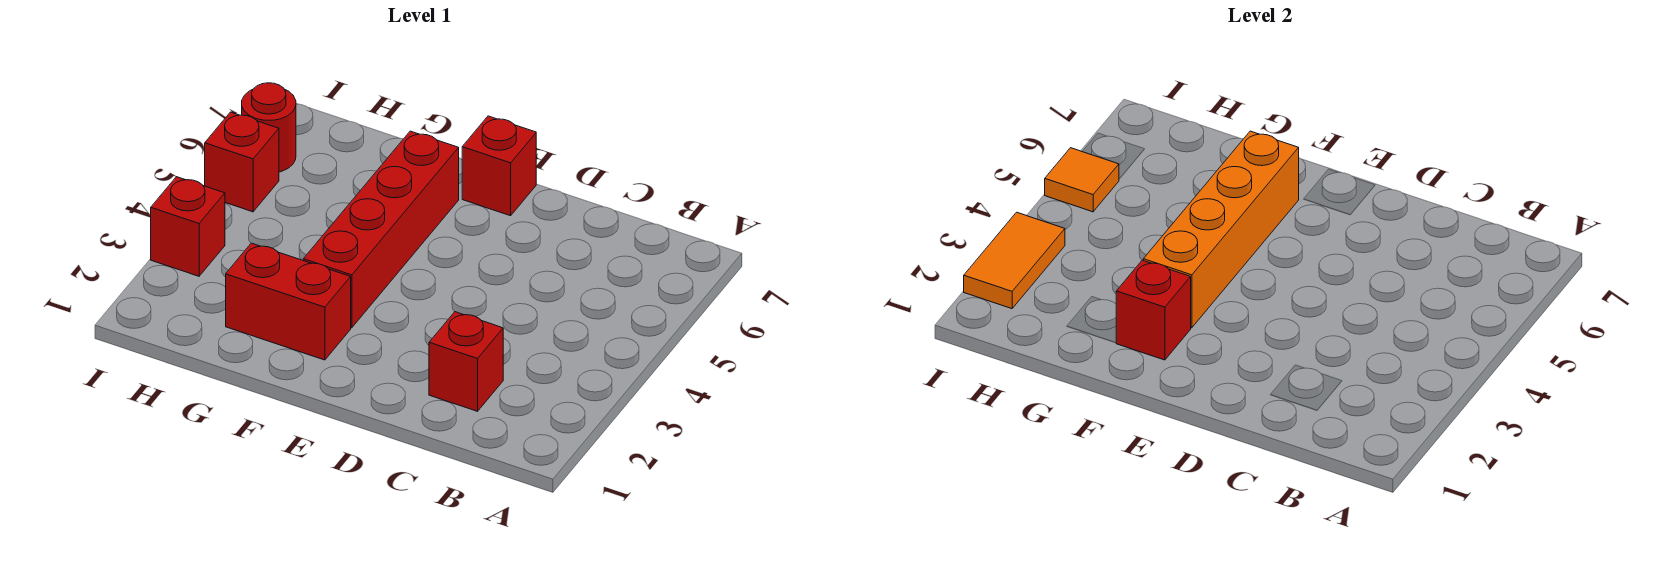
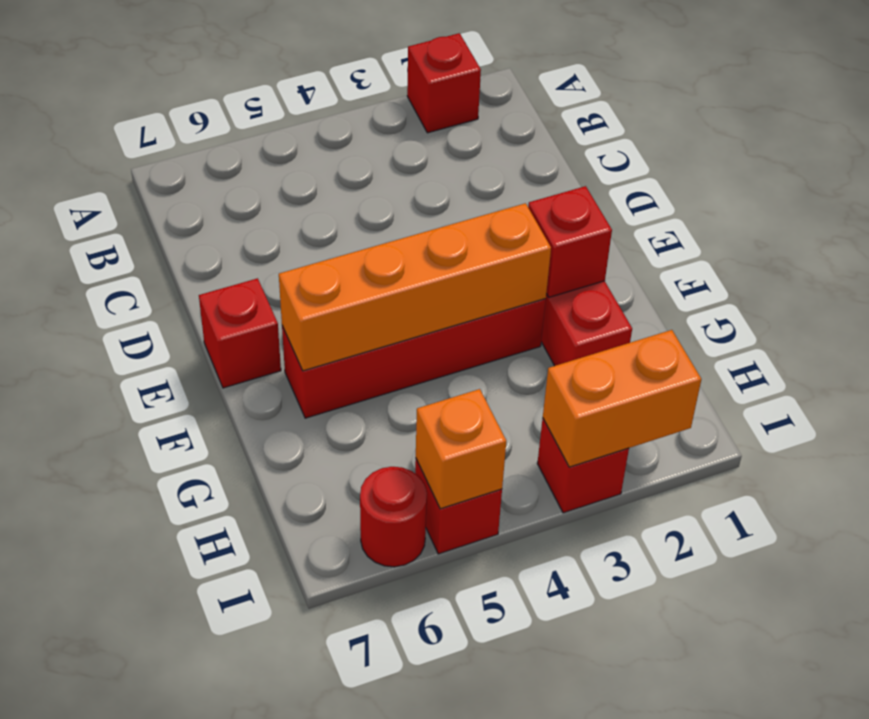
red brick C2 level 1 -> red brick A2 level 1
orange tile I2:I3 level 2 -> orange brick I2:I3 level 2
orange tile I5 level 2 -> orange brick I5 level 2

